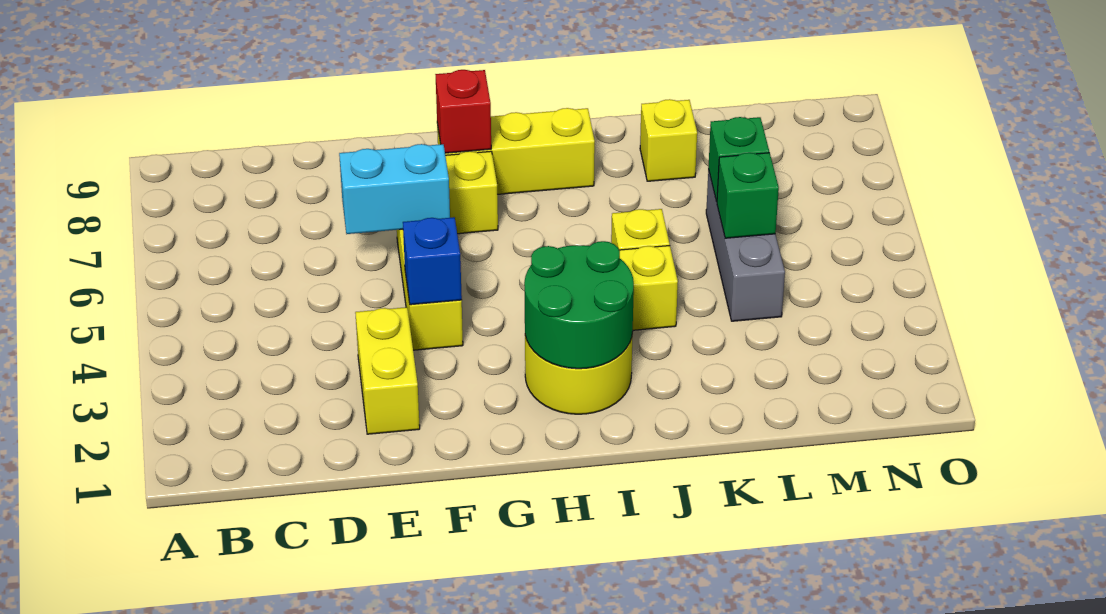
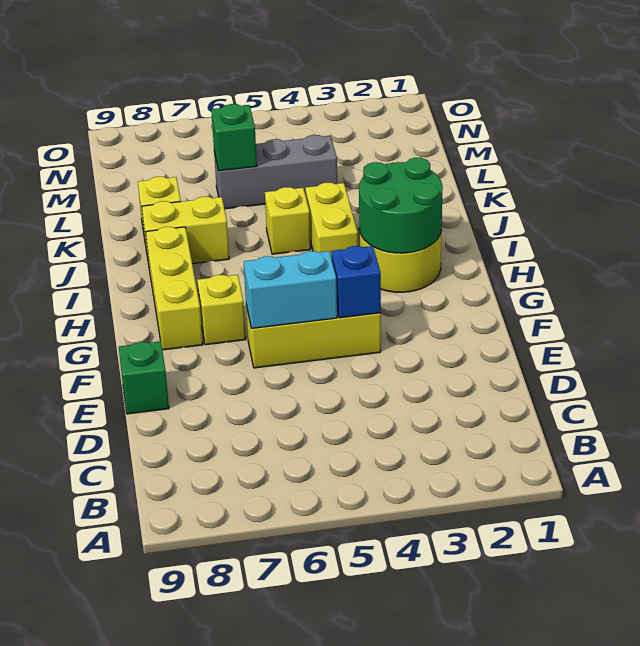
yellow brick E2:E3 level 1 -> yellow brick J7:J8 level 1
cyan brick E6:F6 level 2 -> cyan brick F5:F6 level 2
red brick G8 level 2 -> none
green brick L5 level 2 -> green brick E9 level 1

